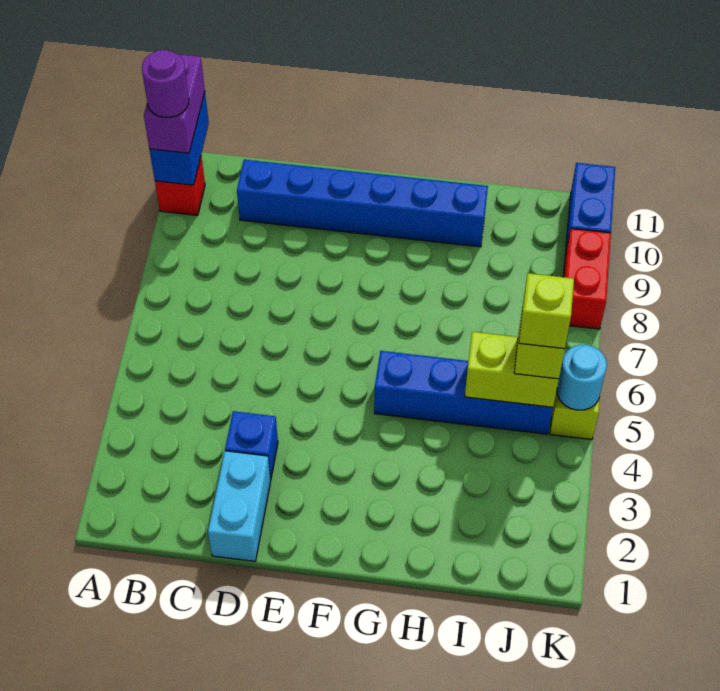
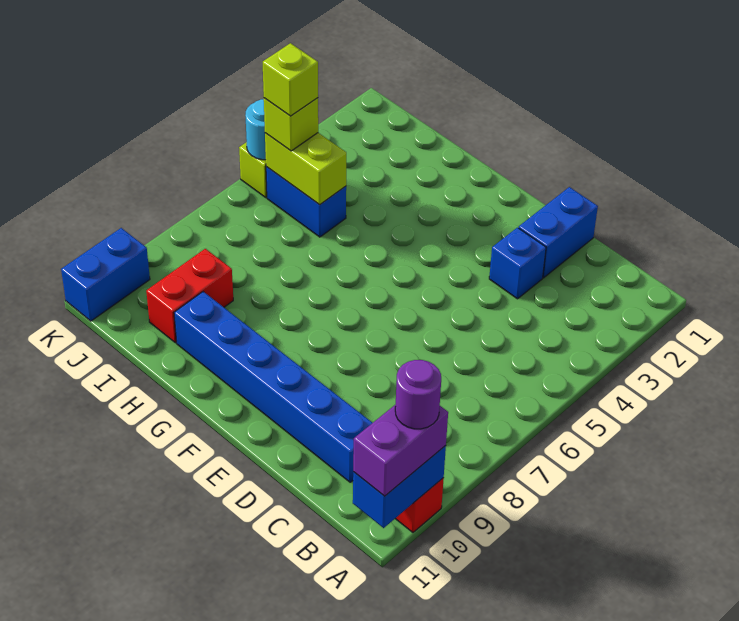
cyan brick D1:D2 level 1 -> blue brick D1:D2 level 1
blue brick G5:J5 level 1 -> blue brick I5:J5 level 1
red brick K8:K9 level 1 -> red brick I9:I10 level 1

